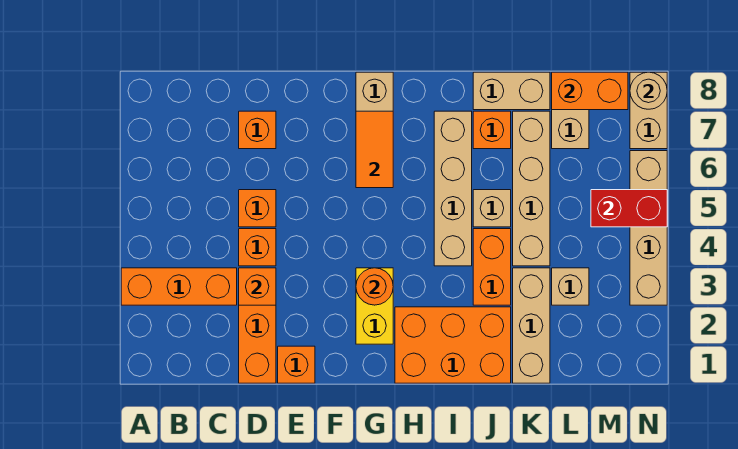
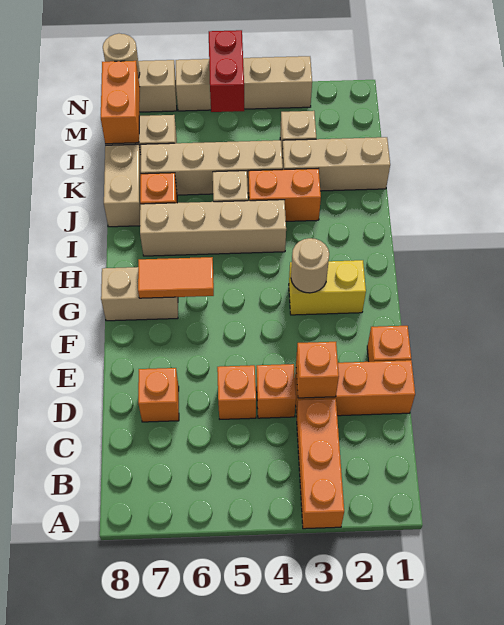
orange round brick G3 level 2 -> tan round brick G3 level 2
orange brick H1:J2 level 1 -> none

